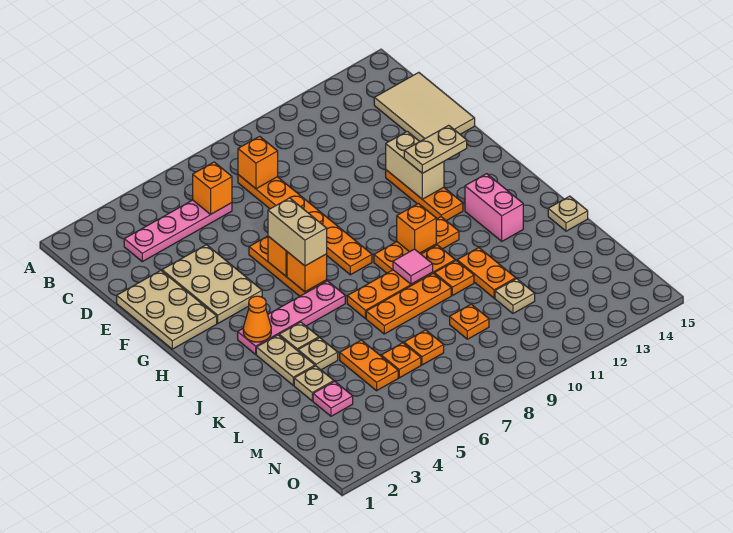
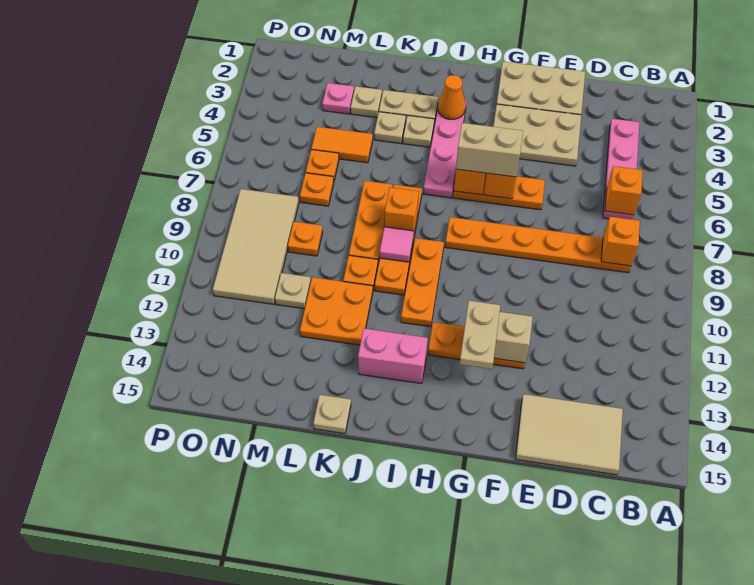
orange brick I10 level 2 -> orange brick J8 level 2
orange plate K11:L11 level 1 -> orange plate K11:L12 level 1
orange plate L5:M5 level 1 -> orange tile L5:M5 level 1
none -> tan tile N8:O11 level 1

